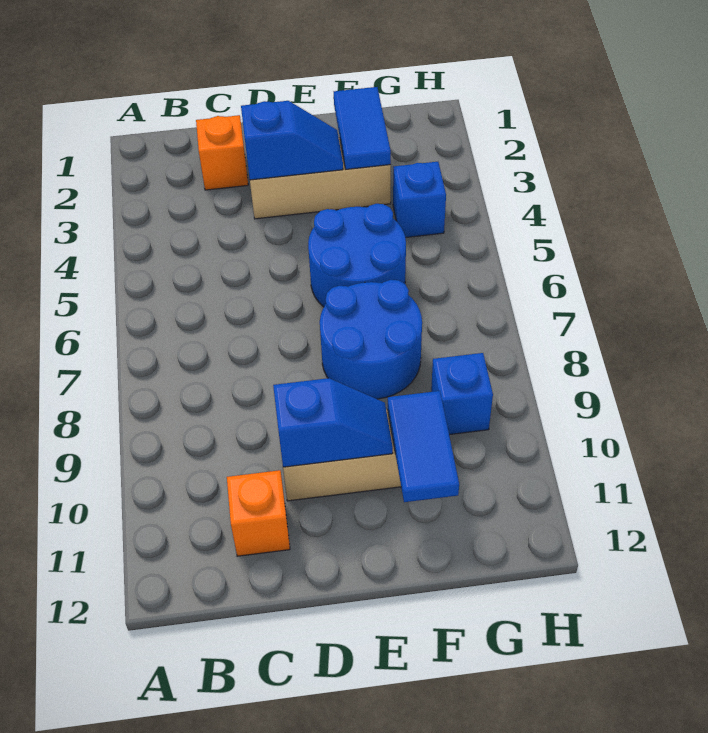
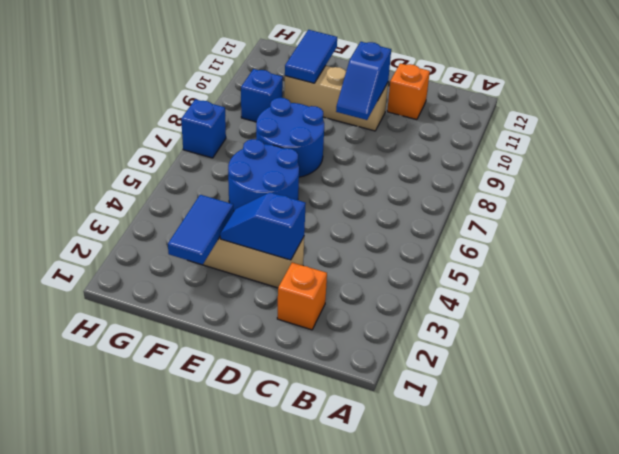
blue slope D10:E10 level 2 top D -> blue slope D9:D10 level 2 top 10
blue brick G4 level 1 -> blue brick H7 level 1

